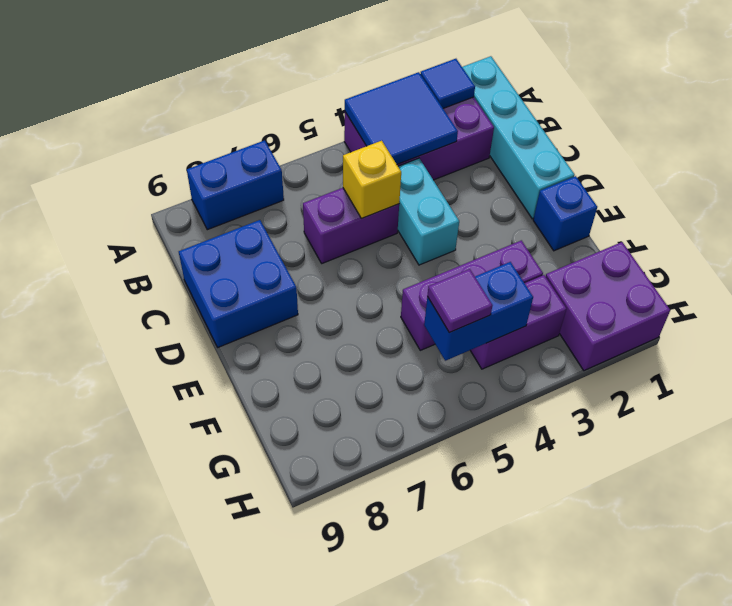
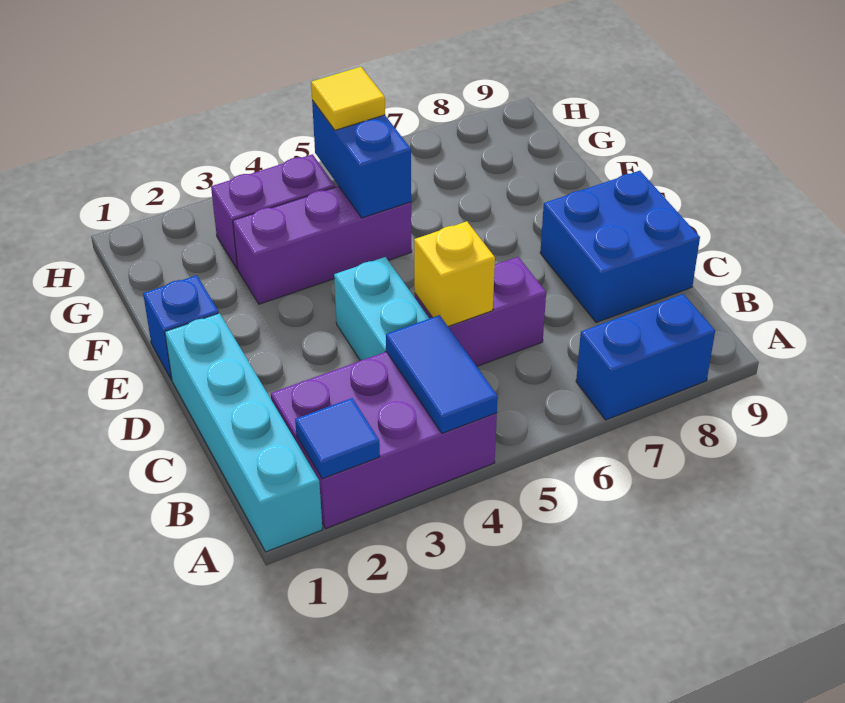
blue tile A3:B4 level 2 -> blue tile A4:B4 level 2
purple brick G1:H2 level 1 -> none
blue brick G4:G5 level 2 -> blue brick F5:G5 level 2
purple tile G5 level 3 -> yellow tile G5 level 3

